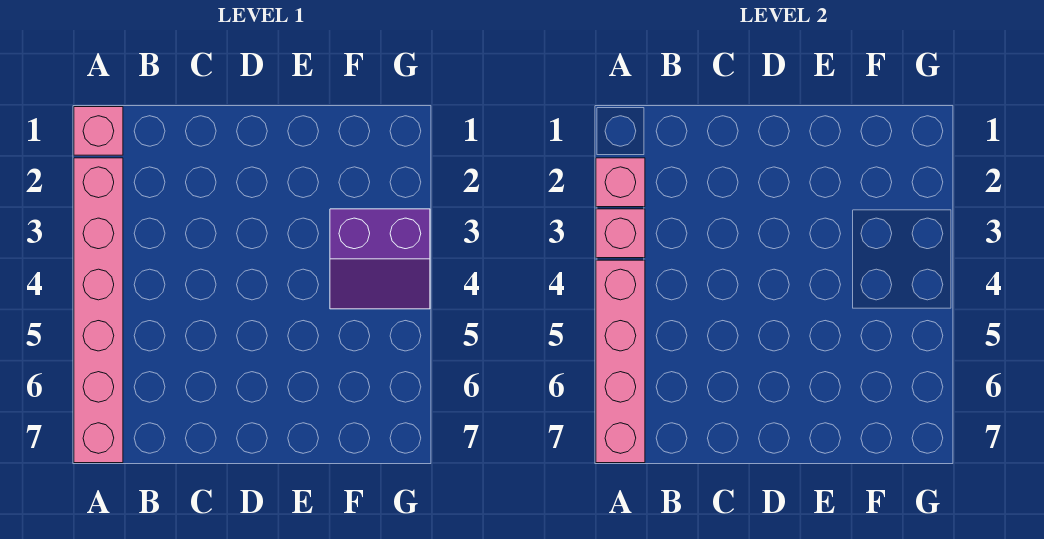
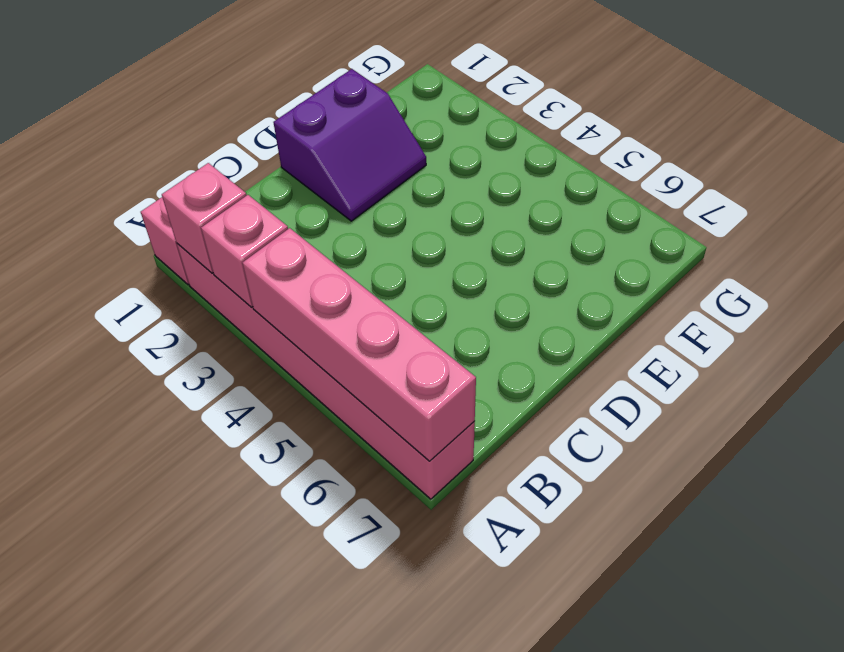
purple slope F3:G4 level 1 top 3 -> purple slope D1:E2 level 1 top 1

